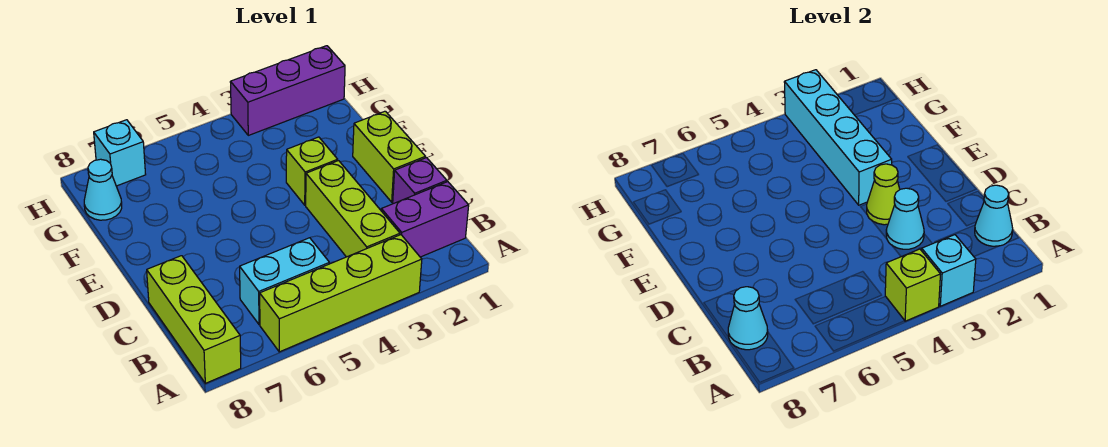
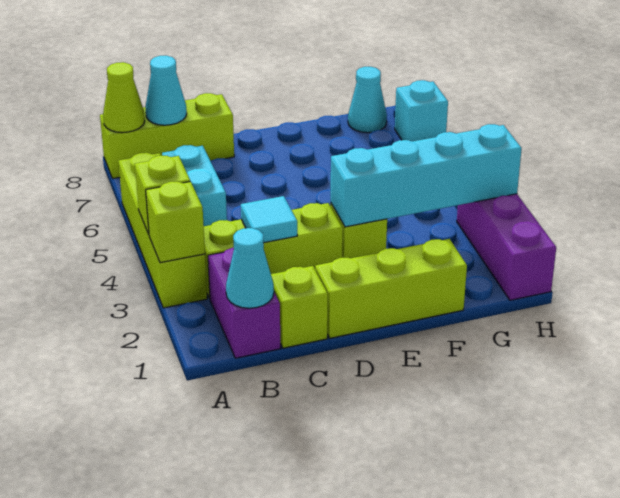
cyan brick A3 level 2 -> lime brick A3 level 2
purple brick C1 level 1 -> lime brick C1 level 1
cyan cone C3 level 2 -> cyan tile C3 level 2
lime brick D1:E1 level 1 -> lime brick D1:F1 level 1
lime cone D3 level 2 -> lime cone A8 level 2

